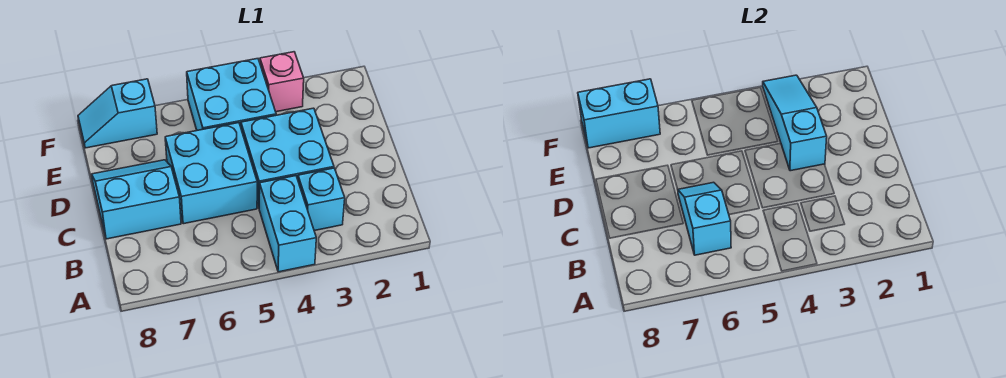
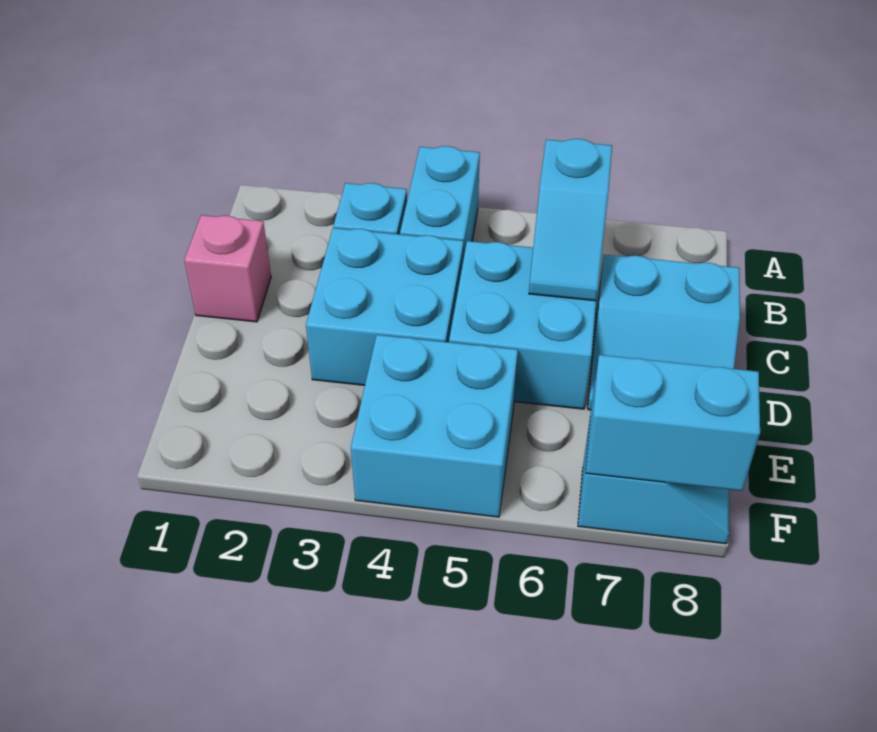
cyan slope D3:F3 level 2 top D -> none
pink brick F3 level 1 -> pink brick C1 level 1

